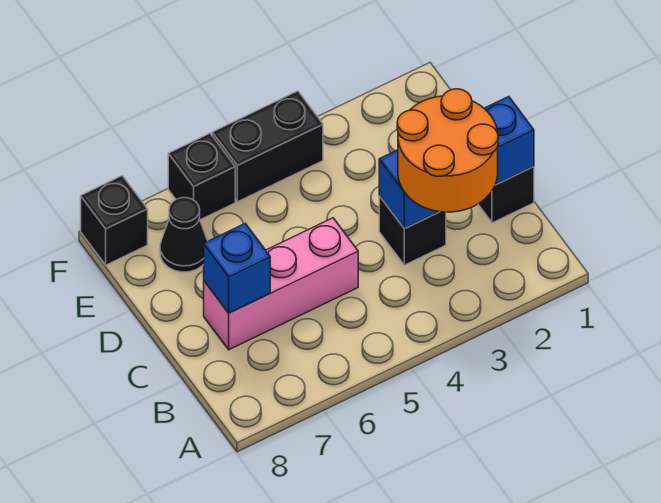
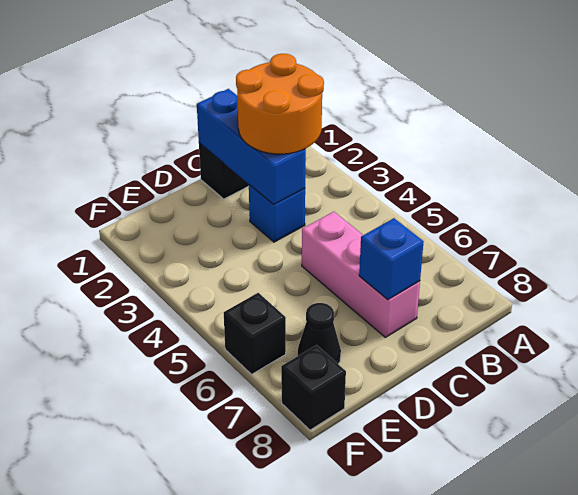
black brick C3 level 1 -> blue brick C3 level 1
black brick F4:F5 level 1 -> none

